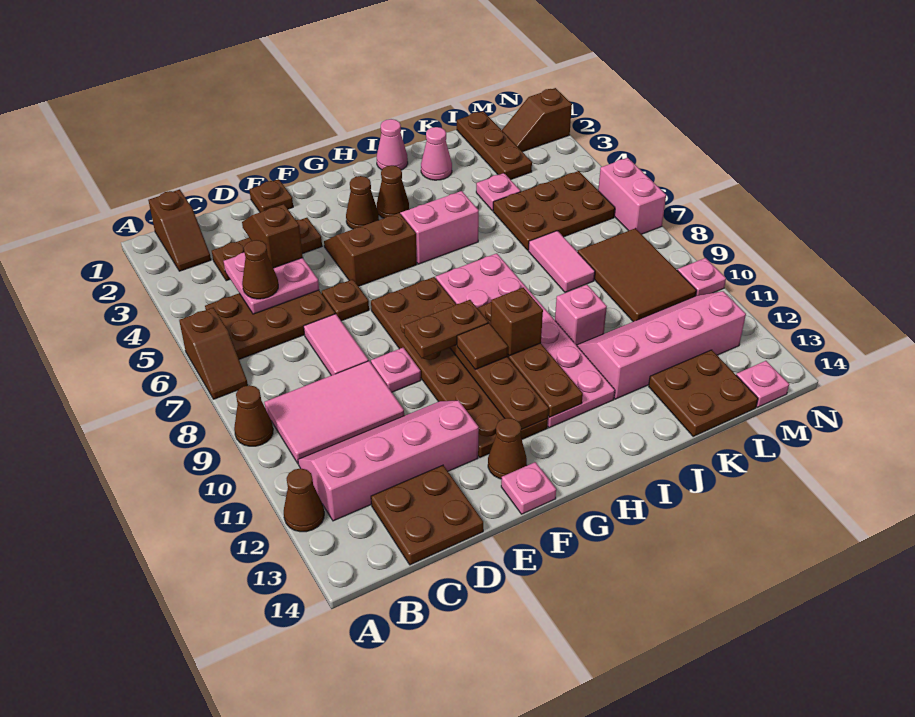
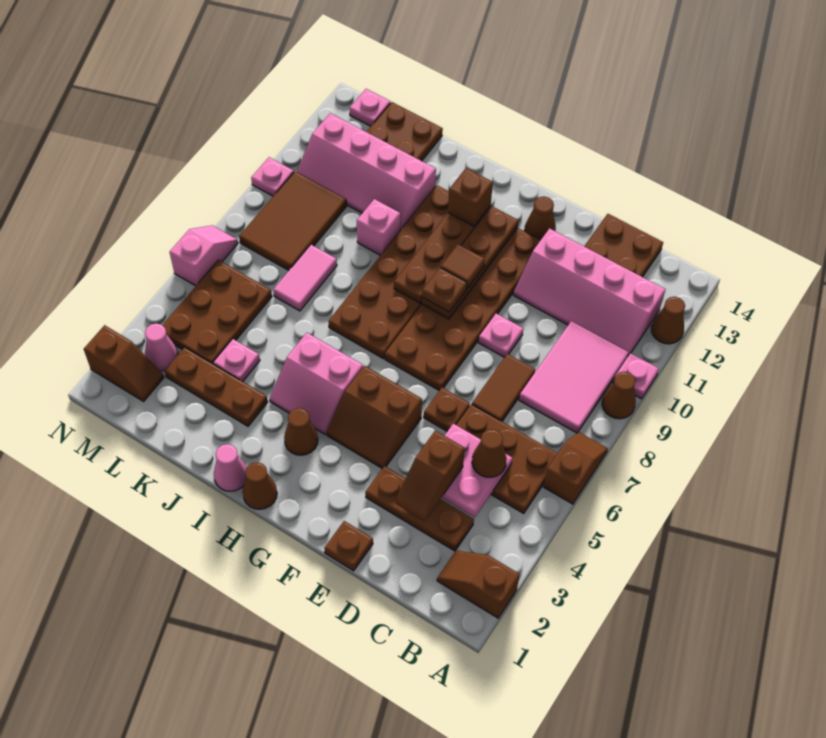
brown slope B1:B2 level 1 top 1 -> brown slope A2:B2 level 1 top A
pink tile B9:D10 level 1 -> pink tile B8:C10 level 1
pink tile D7:D8 level 1 -> brown tile D7:D8 level 1
brown plate F9:G9 level 3 -> brown plate G9 level 3
pink plate F14 level 1 -> pink plate A10 level 1
brown cone G3 level 1 -> brown cone H1 level 1
pink plate H7:I12 level 1 -> brown plate H7:I12 level 1
brown brick H10 level 3 -> brown brick H12 level 3
pink cone J2 level 1 -> pink cone M3 level 1
brown plate K5:M6 level 1 -> brown plate L4:M6 level 1
brown plate L1:L3 level 1 -> brown plate J3:L3 level 1
pink brick N6:N7 level 1 -> pink slope N6:N7 level 1 top 6

